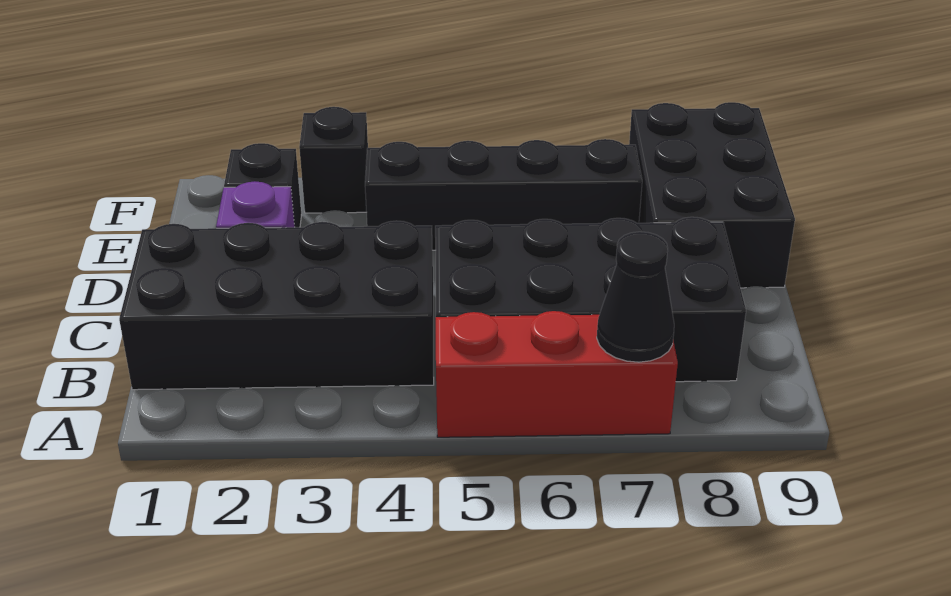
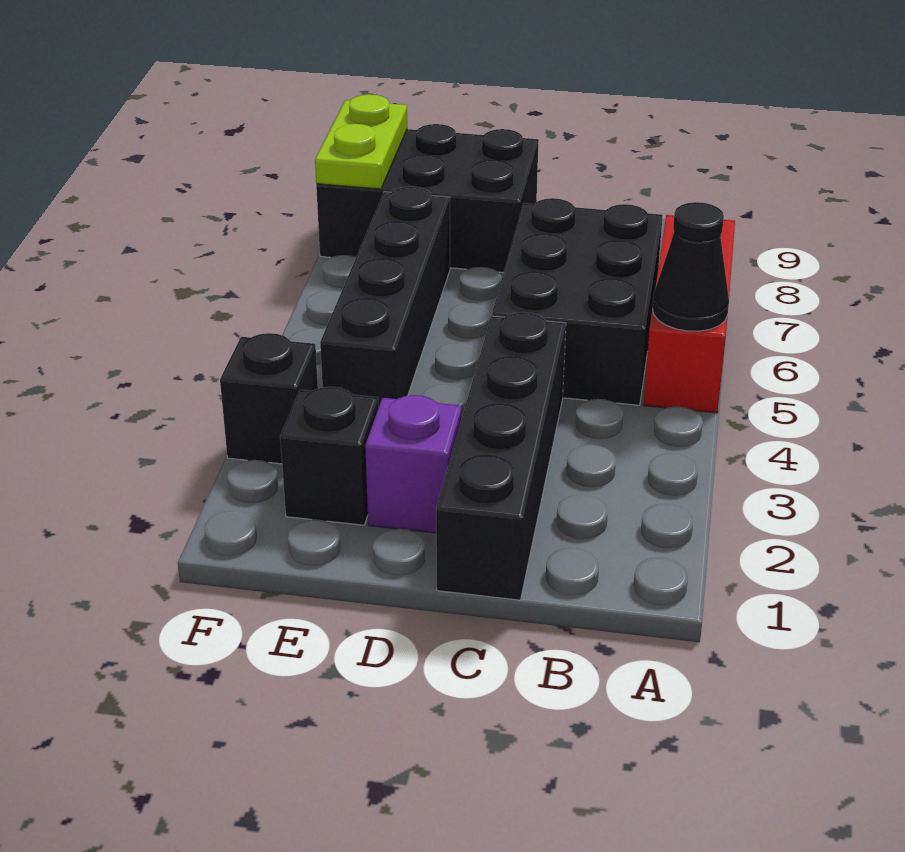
black cone A7 level 2 -> black cone A5 level 2
black brick B1:C4 level 1 -> black brick C1:C4 level 1
black brick B5:C8 level 1 -> black brick B5:C7 level 1
none -> lime plate F8:F9 level 2

